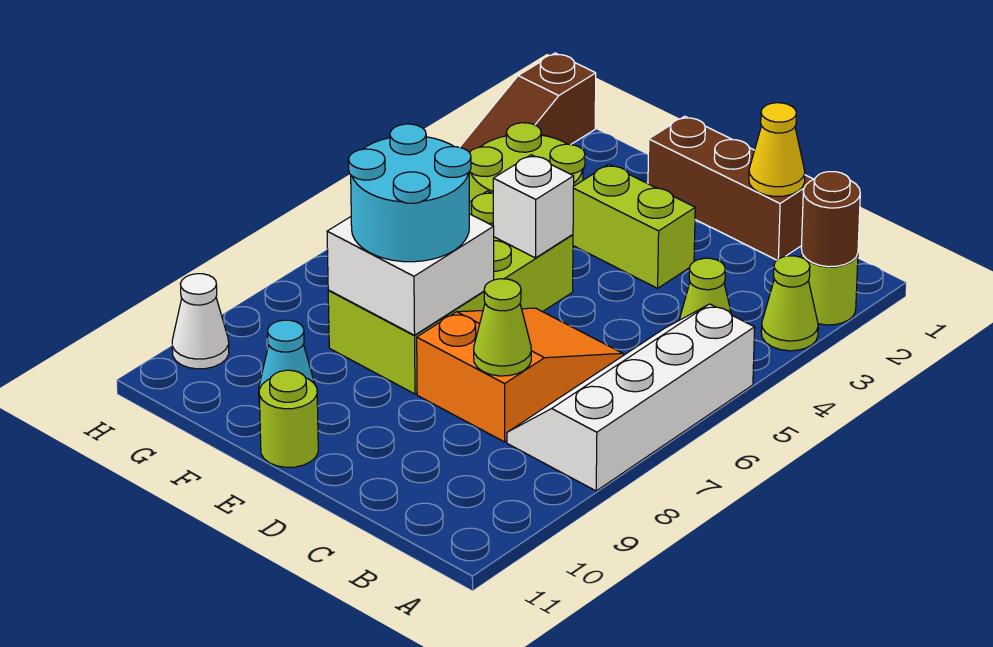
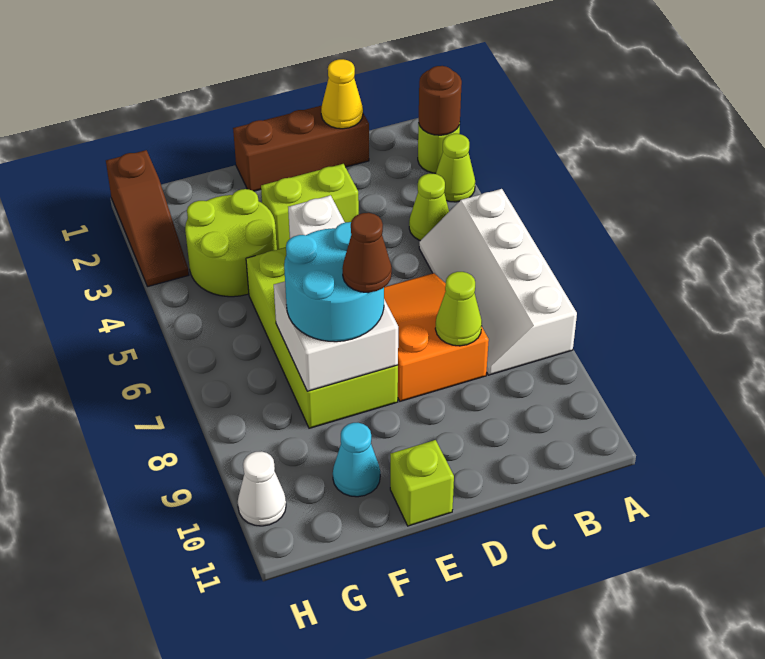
none -> brown cone E8 level 4
lime round brick E11 level 1 -> lime brick E11 level 1

